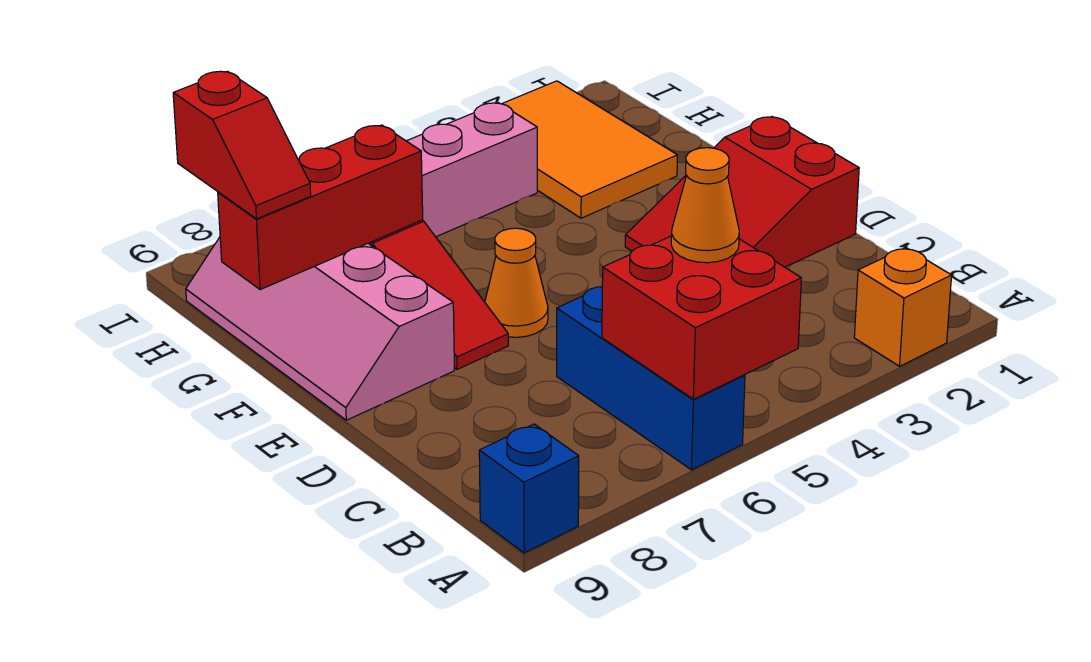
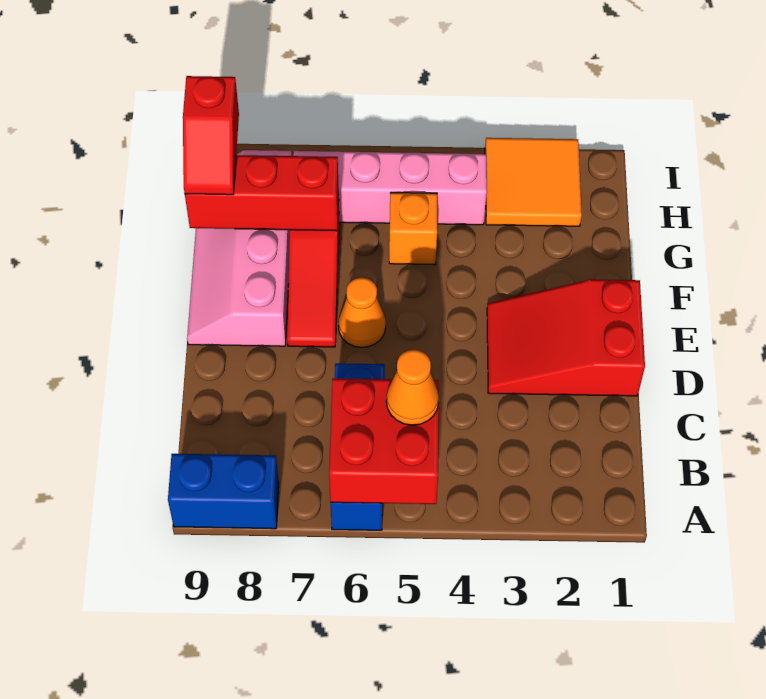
orange brick A2 level 1 -> orange brick G5 level 1
blue brick A9 level 1 -> blue brick A8:A9 level 1
orange tile G2:I3 level 1 -> orange tile H2:I3 level 1

